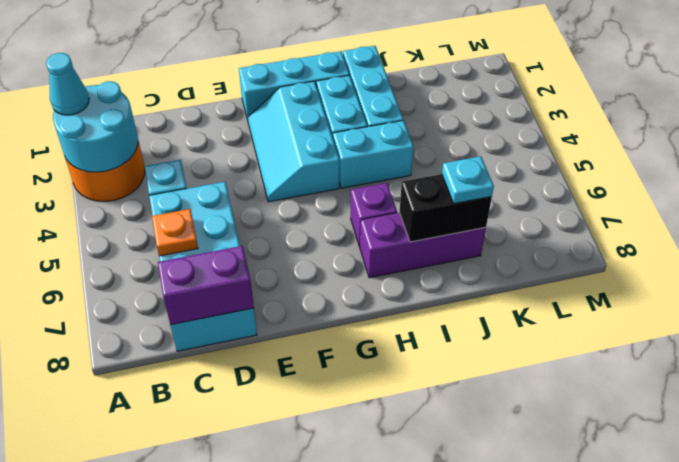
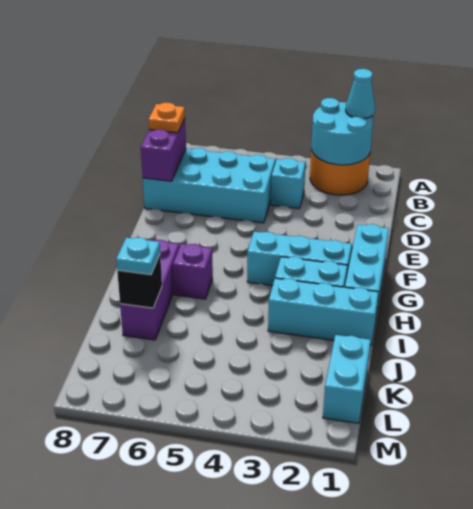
orange plate C6 level 2 -> orange plate C8 level 3
cyan brick H4:I4 level 1 -> cyan brick K1:L1 level 1
black brick I7:J7 level 2 -> black brick J7 level 2

